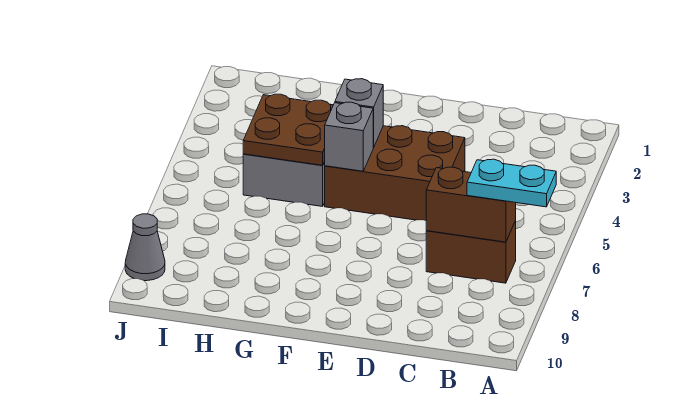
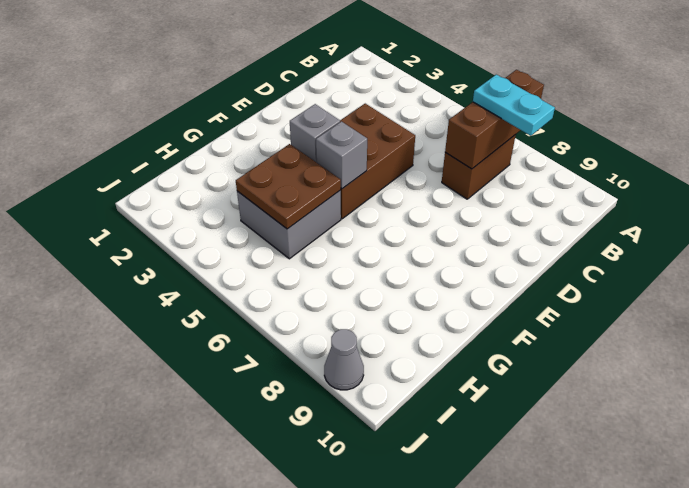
cyan plate A7:B7 level 3 -> cyan plate B7:B8 level 3
brown brick B7:C7 level 2 -> brown brick A7:C7 level 2

